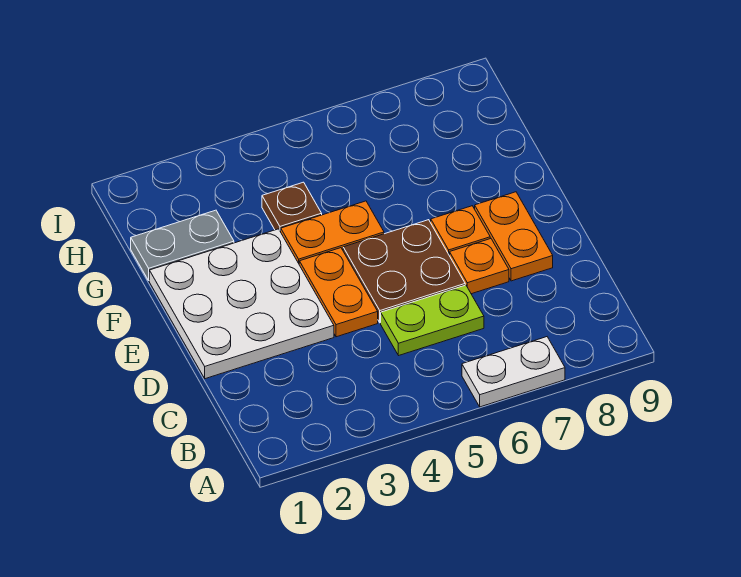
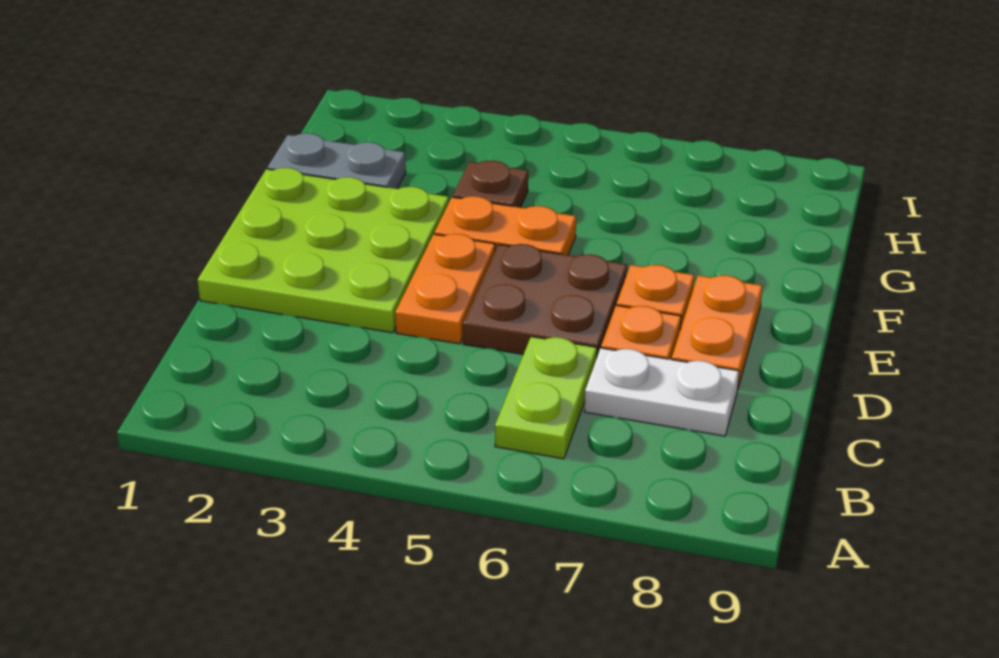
white plate A6:A7 level 1 -> white plate C7:C8 level 1
lime plate C5:C6 level 1 -> lime plate B6:C6 level 1
white plate D1:F3 level 1 -> lime plate D1:F3 level 1

